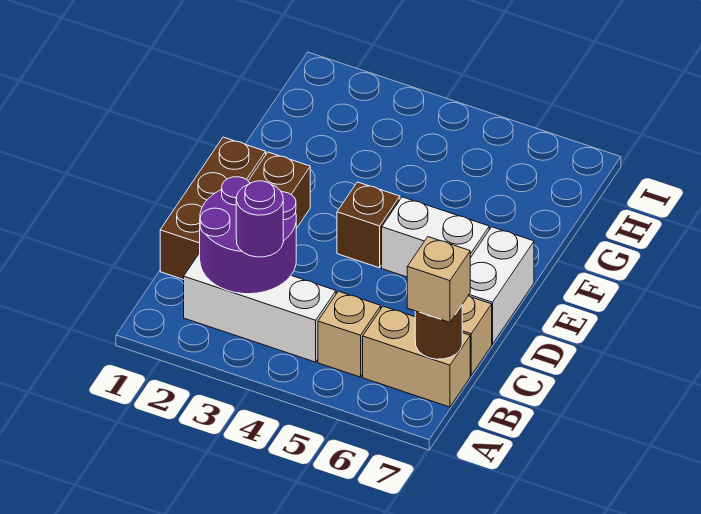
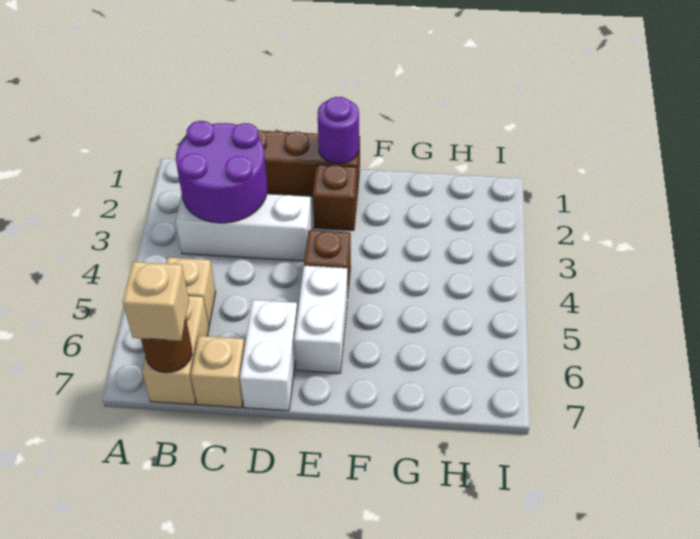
white brick B2:B4 level 1 -> white brick B3:D3 level 1
purple round brick B3 level 3 -> purple round brick E1 level 2
white brick D7:E7 level 1 -> white brick D6:D7 level 1

